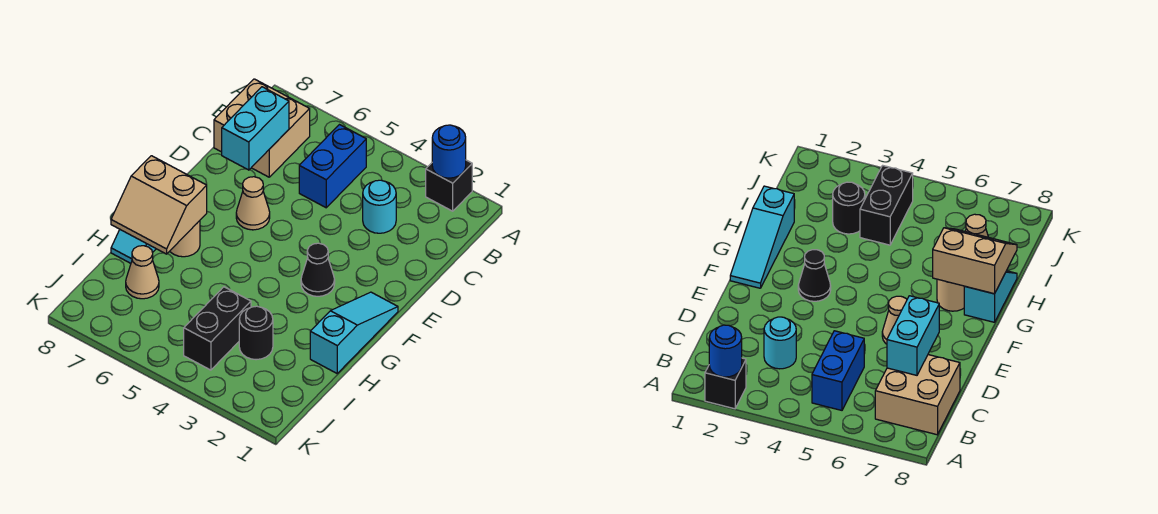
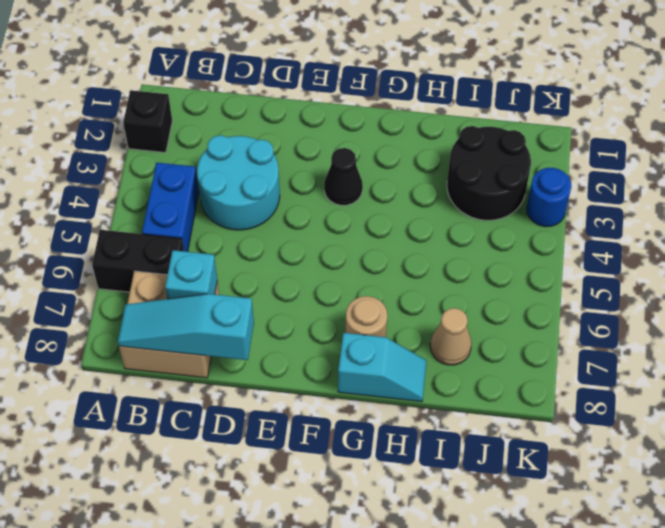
blue round brick A2 level 2 -> blue round brick K3 level 1
blue brick B5:C5 level 1 -> blue brick B4:B5 level 1
cyan round brick C3 level 1 -> cyan round brick C3:D4 level 1
cyan brick C7:D7 level 2 -> cyan brick C7 level 2
tan cone E6 level 1 -> none
cyan slope F1:H1 level 1 top H -> cyan slope B8:D8 level 2 top D
tan slope G7:H8 level 2 top G -> none
black round brick I3 level 1 -> black round brick I2:J3 level 1
black brick I4:J4 level 1 -> black brick A6:B6 level 1

